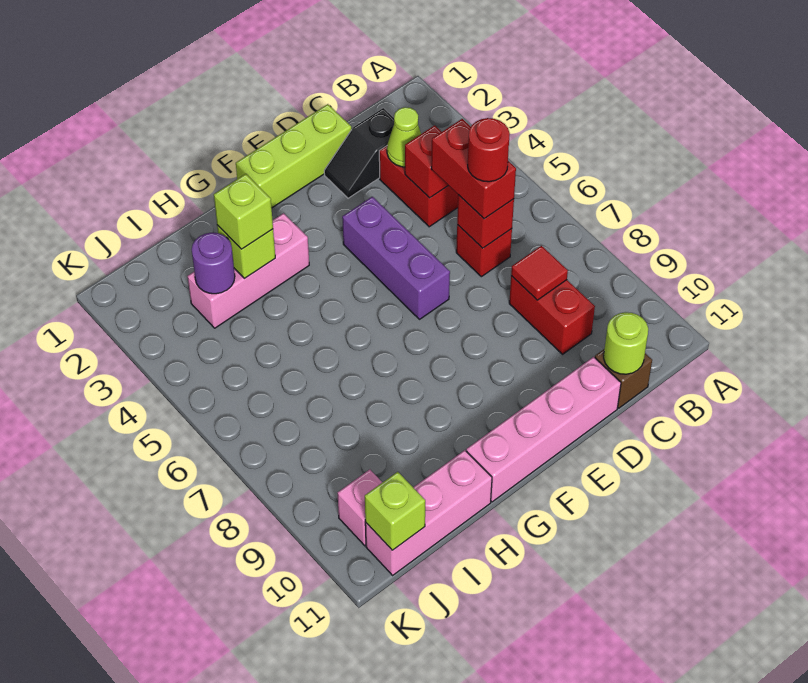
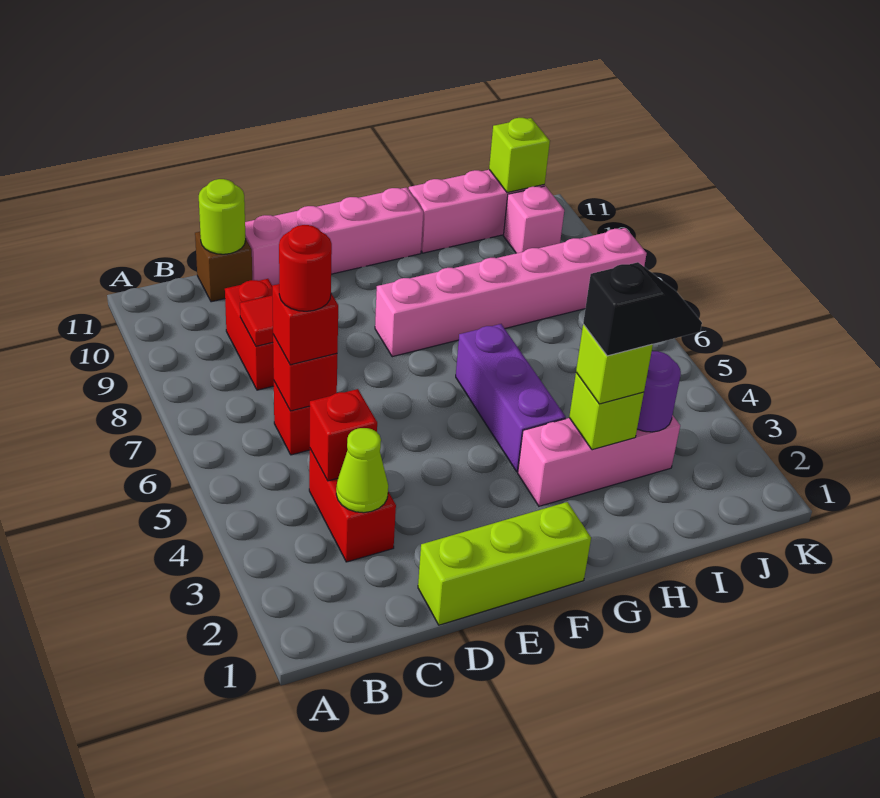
black slope C2:D2 level 1 top C -> black slope H3:I3 level 4 top H
red brick C5:C6 level 3 -> red brick C6 level 3
purple brick E4:E6 level 1 -> purple brick G4:G6 level 1
none -> pink brick F8:K8 level 1

